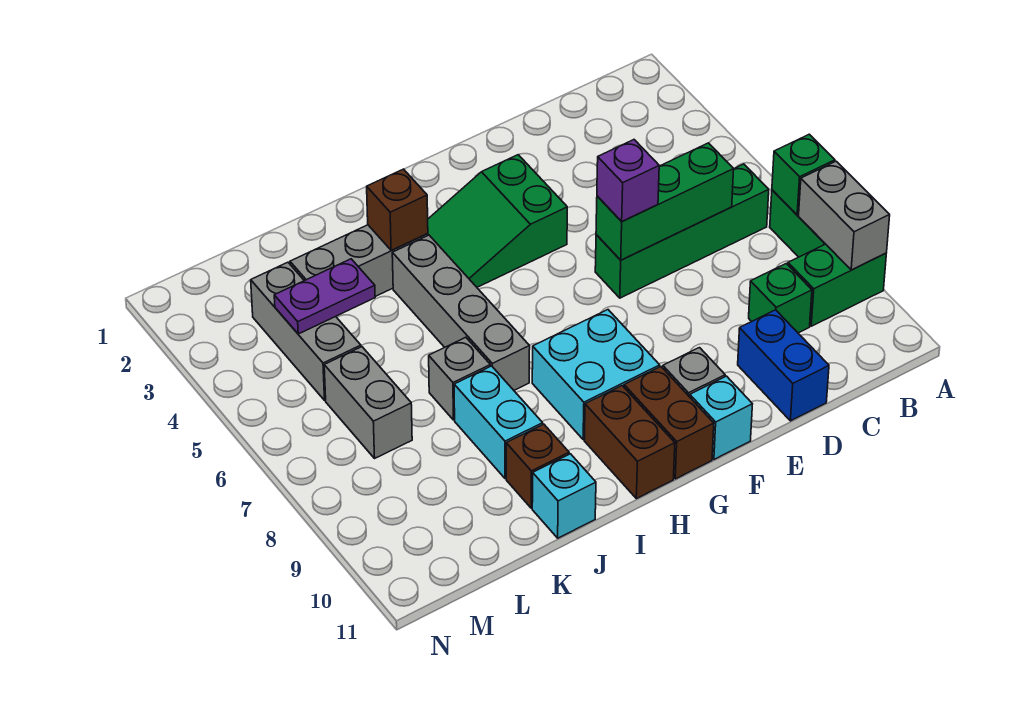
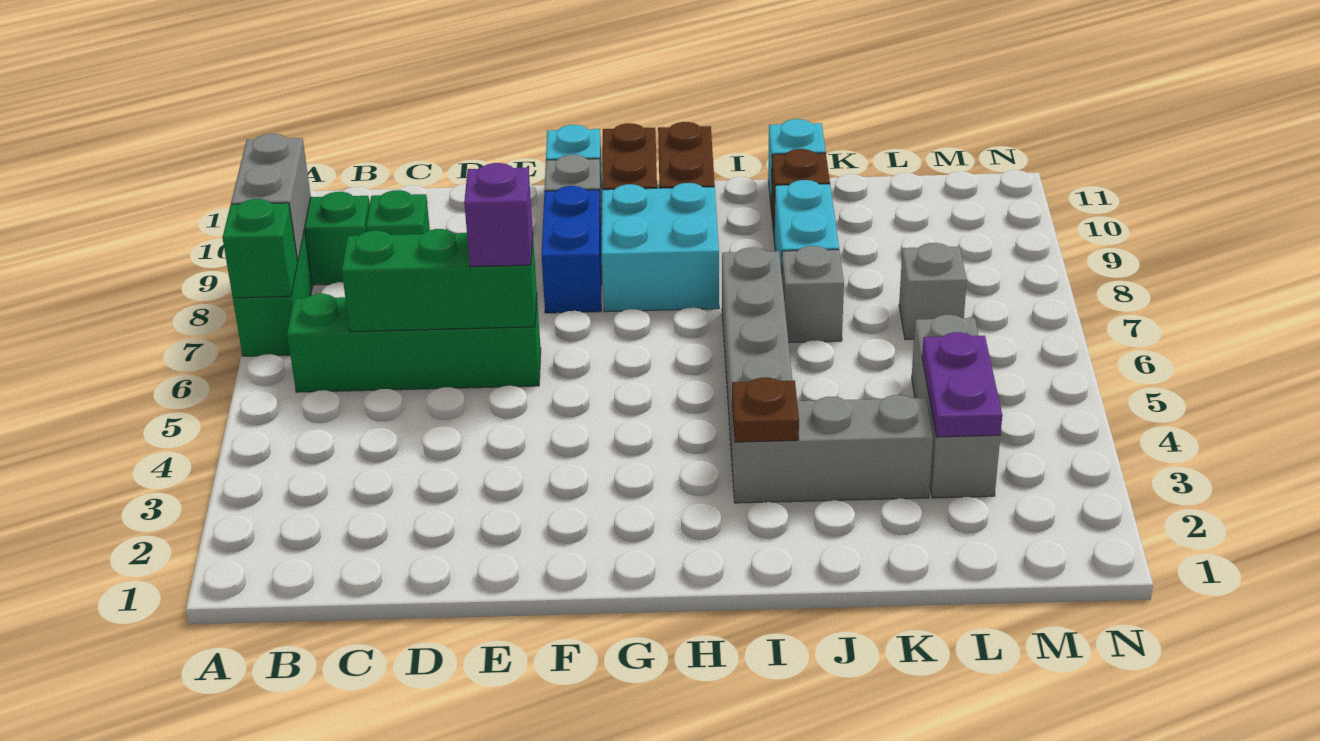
blue brick D10:D11 level 1 -> blue brick F8:F9 level 1
green slope F3:H4 level 1 top F -> none
brown brick I3 level 2 -> brown plate I3 level 2
purple plate K4:L4 level 2 -> purple plate L3:L4 level 2
grey brick L6:L7 level 1 -> grey brick L7 level 1

